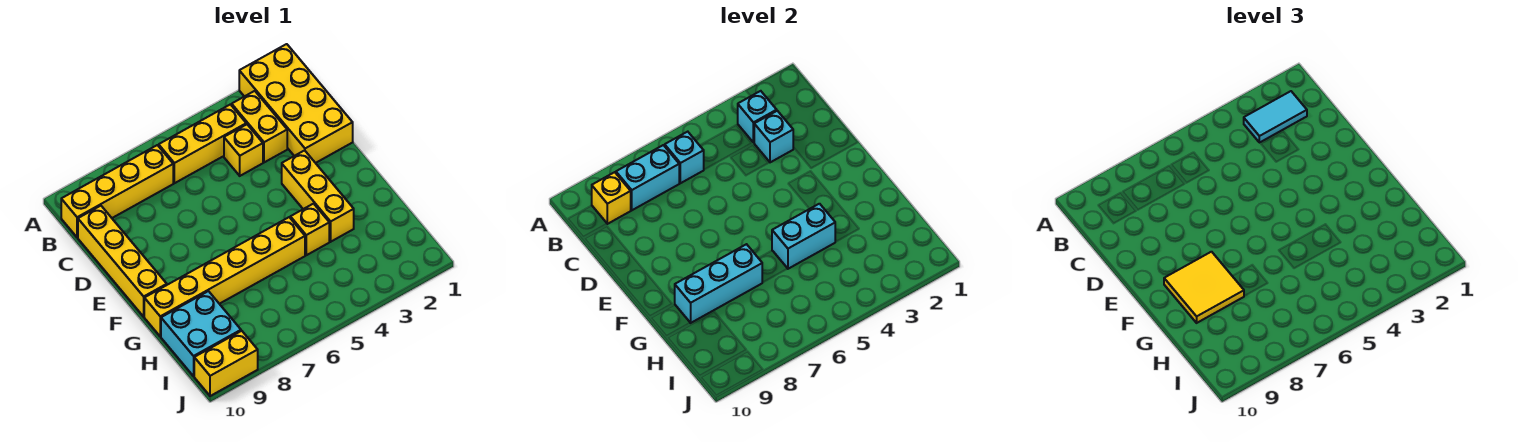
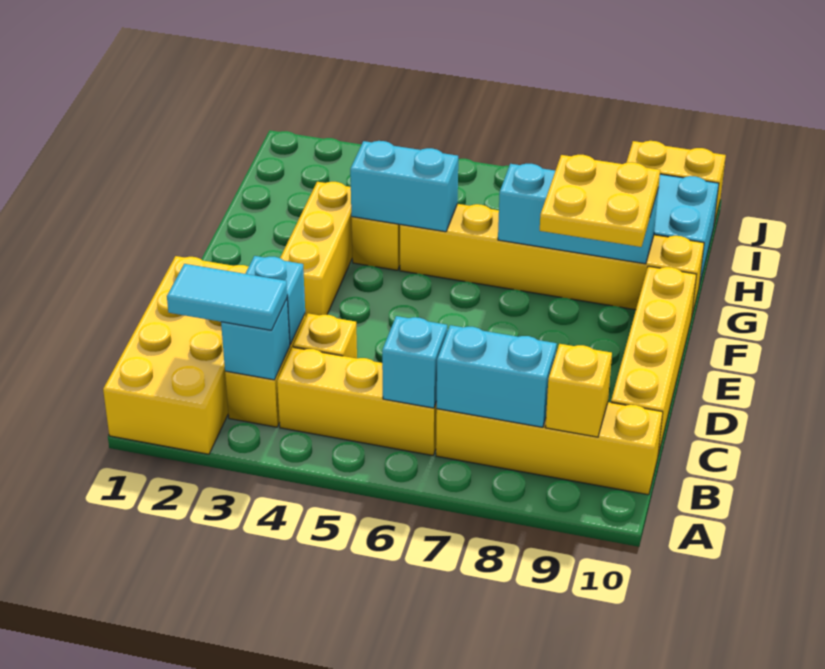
yellow tile F8:G9 level 3 -> yellow plate F8:G9 level 3

